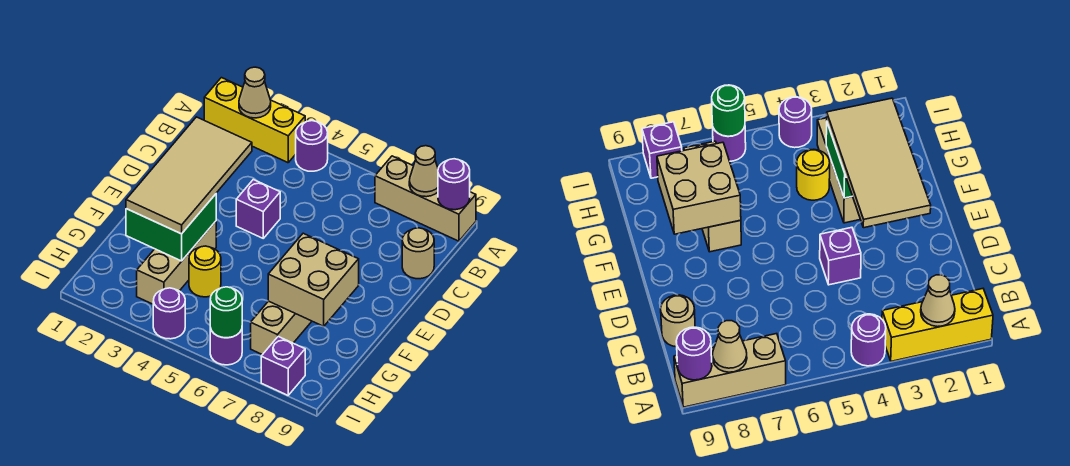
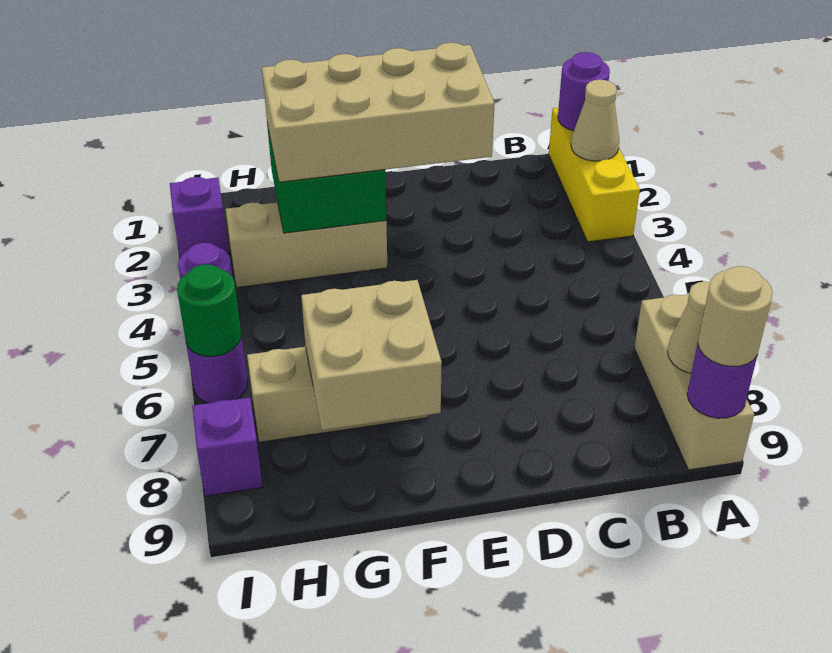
purple round brick A4 level 1 -> purple round brick A1 level 2
tan round brick C9 level 1 -> tan round brick A9 level 3
tan tile D2:G3 level 3 -> tan brick D2:G3 level 3
purple brick D4 level 1 -> purple brick I2 level 1
yellow round brick G4 level 1 -> none

